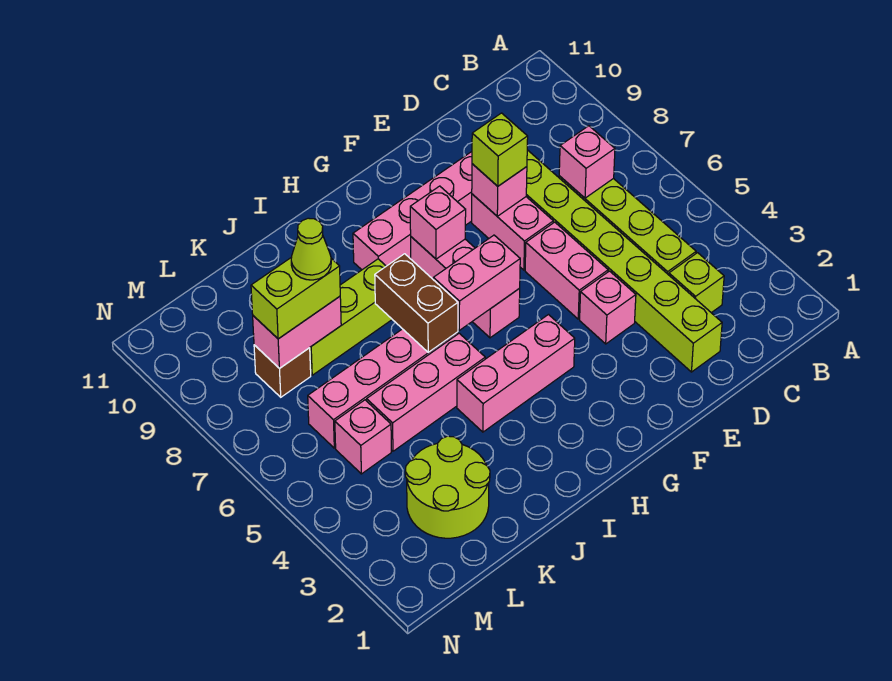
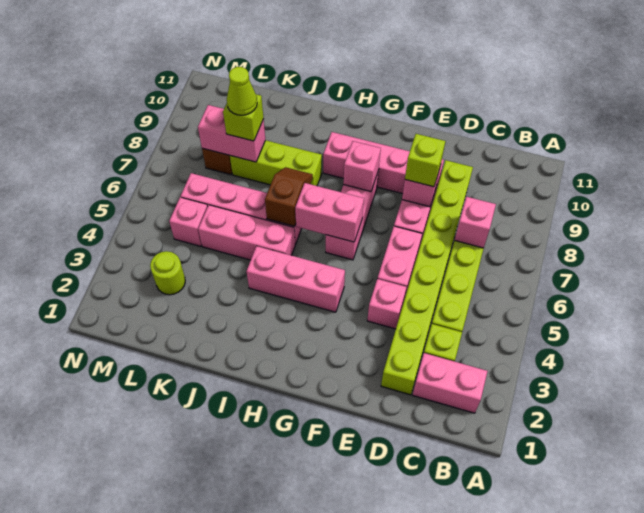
none -> pink brick B2:C2 level 1
brown brick I6:I7 level 2 -> brown slope I6:I7 level 2 top 6
lime round brick K2:L3 level 1 -> lime round brick L3 level 1
lime brick K8:L8 level 3 -> lime brick K8 level 3

